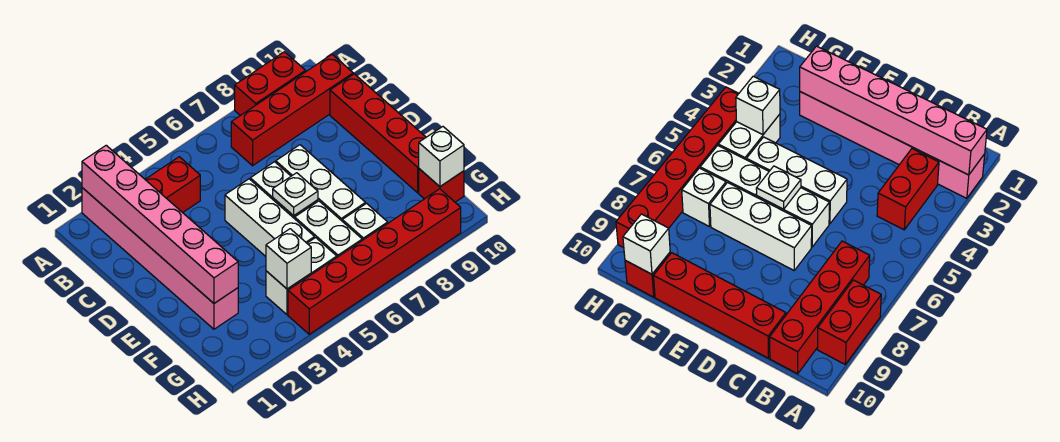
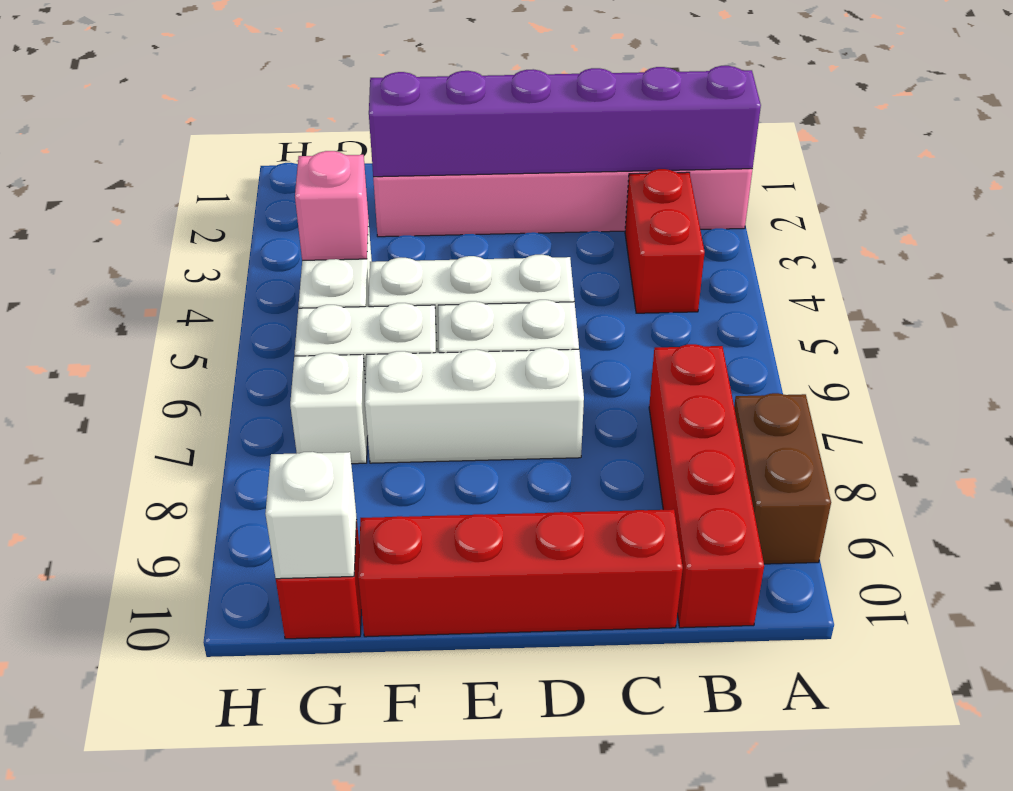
pink brick A2:F2 level 2 -> purple brick A2:F2 level 2
red brick A8:A9 level 1 -> brown brick A8:A9 level 1
white plate E6 level 2 -> none
white brick G4 level 2 -> pink brick G4 level 2
red brick H4:H9 level 1 -> none

